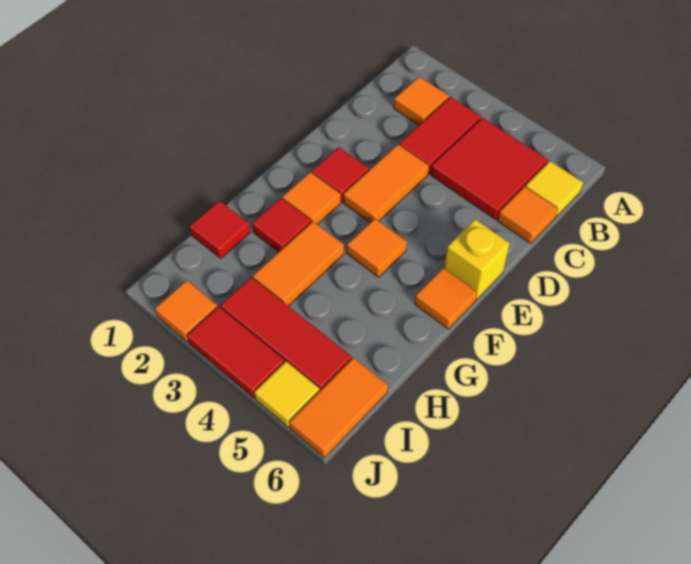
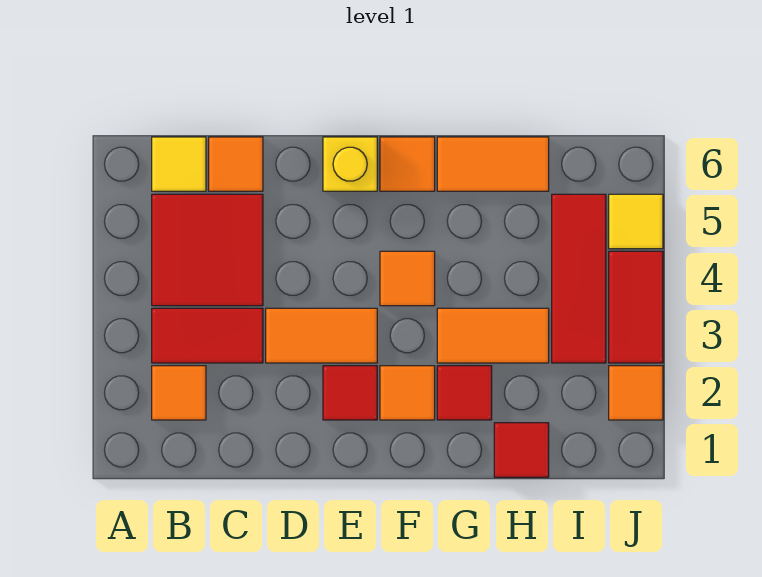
orange tile I6:J6 level 1 -> orange tile G6:H6 level 1

